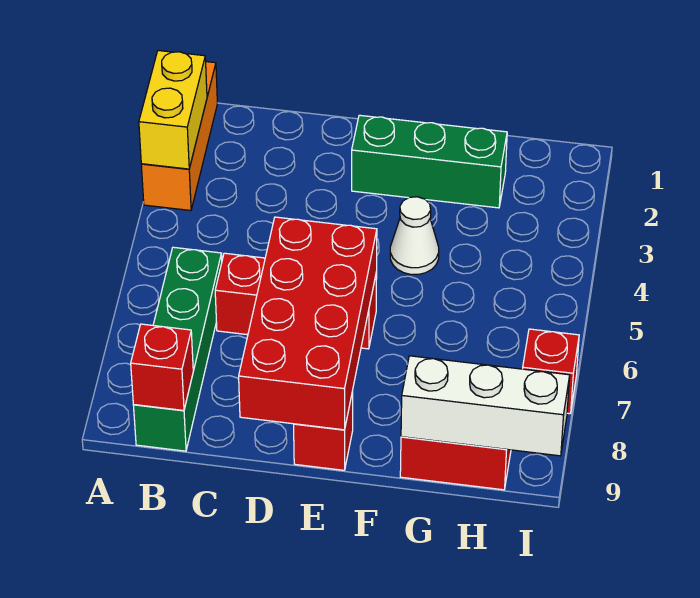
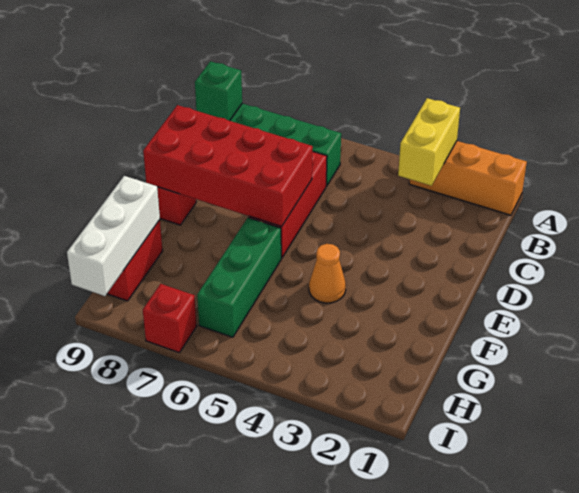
yellow brick A2:A3 level 2 -> yellow brick A3:B3 level 2
red brick B9 level 2 -> green brick B9 level 2
green brick E2:G2 level 1 -> green brick F6:H6 level 1
white cone F4 level 1 -> orange cone F4 level 1

